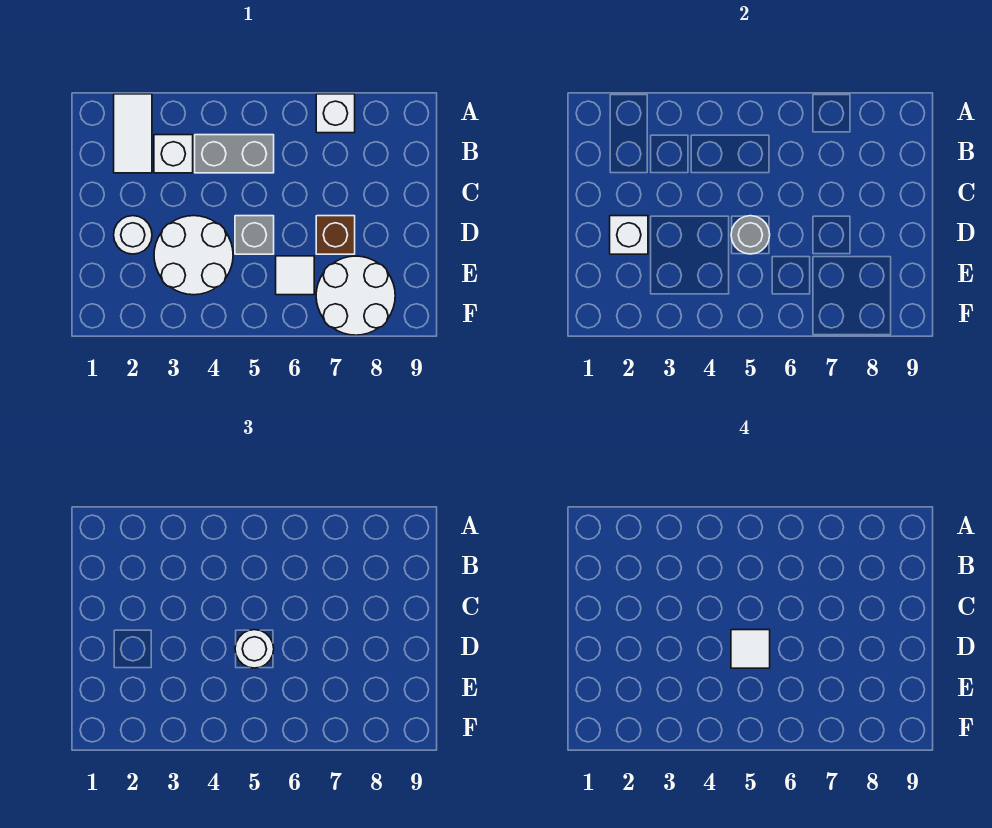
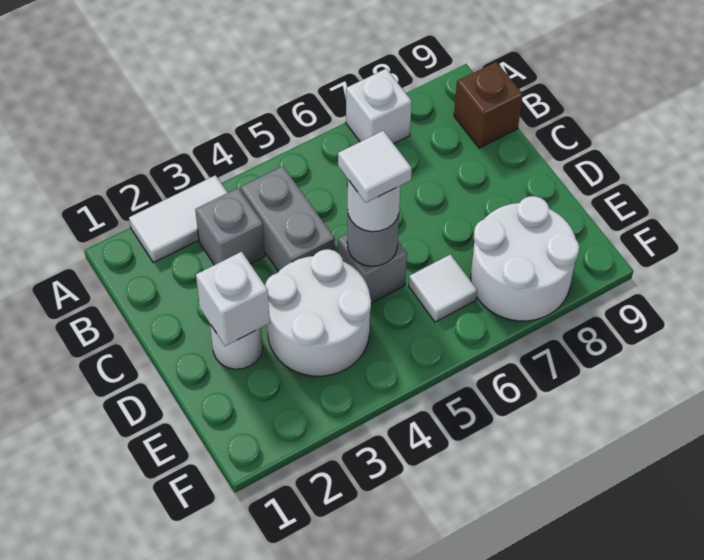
white tile A2:B2 level 1 -> white tile A2:A3 level 1
white brick B3 level 1 -> grey brick B3 level 1
grey brick B4:B5 level 1 -> grey brick B4:C4 level 1
brown brick D7 level 1 -> brown brick B9 level 1

